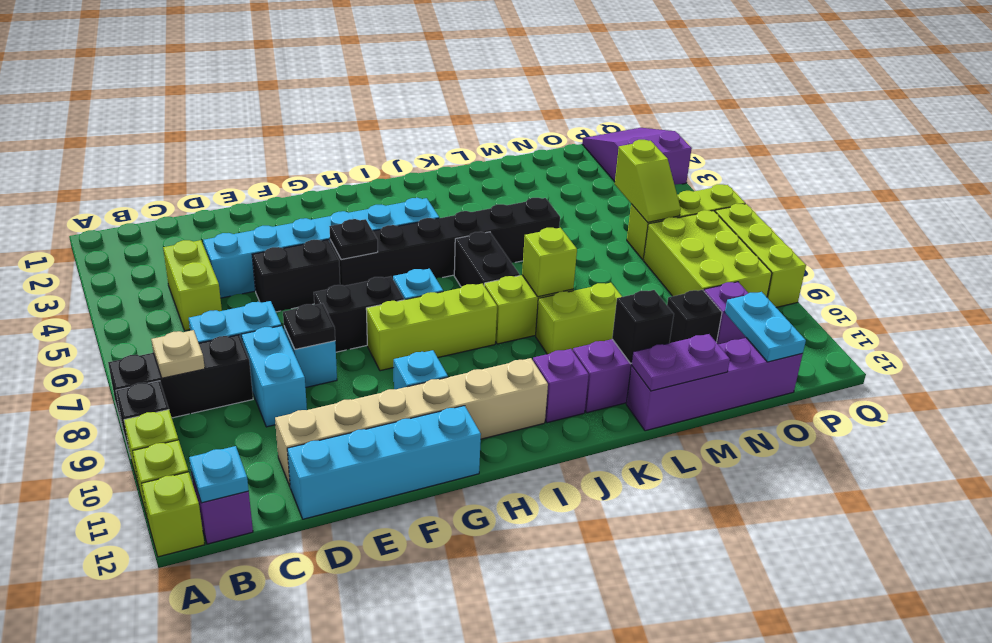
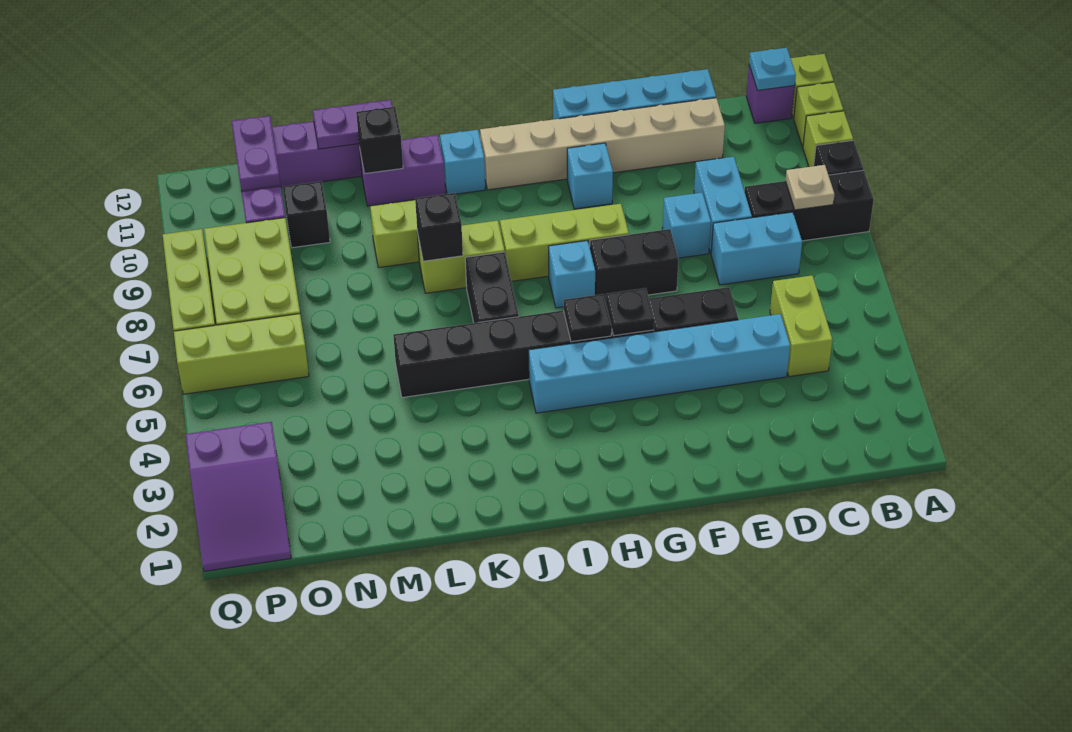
black plate E8 level 2 -> black plate H5 level 2
purple brick J11 level 1 -> cyan brick J11 level 1
lime brick K8 level 2 -> black brick K8 level 2
lime slope O5:O6 level 2 top 5 -> none
cyan plate O11:O12 level 2 -> purple plate O11:O12 level 2

